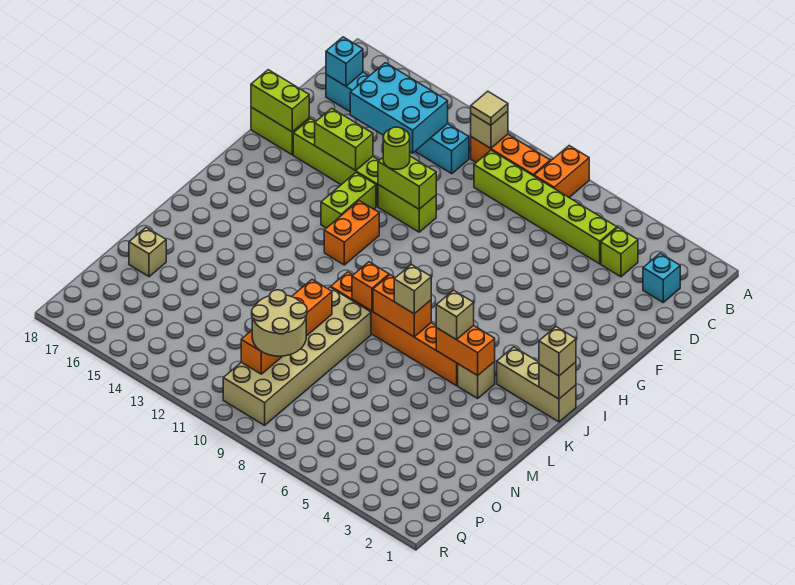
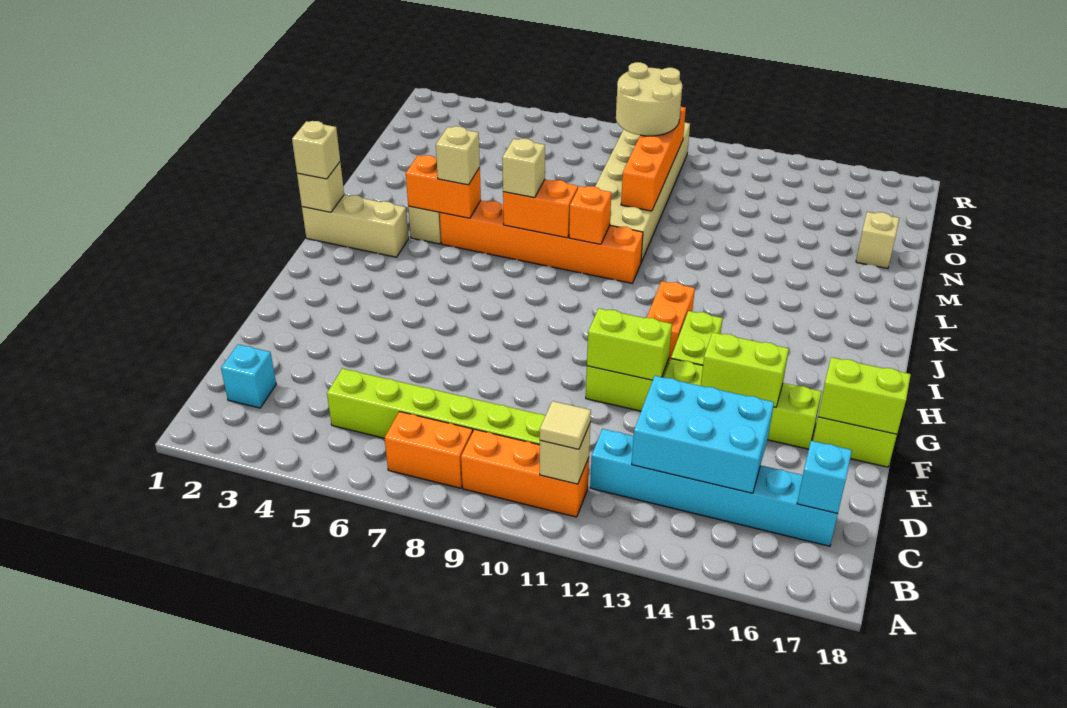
orange brick A8:B8 level 1 -> orange brick B7:B8 level 1
lime brick C4 level 1 -> none
lime round brick F12 level 3 -> none

